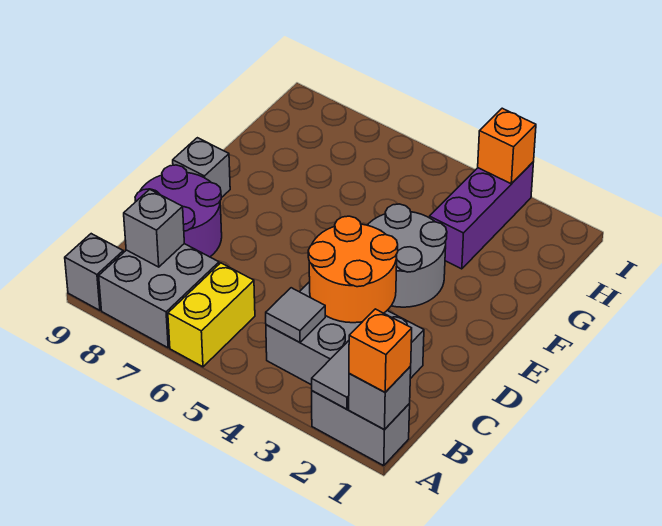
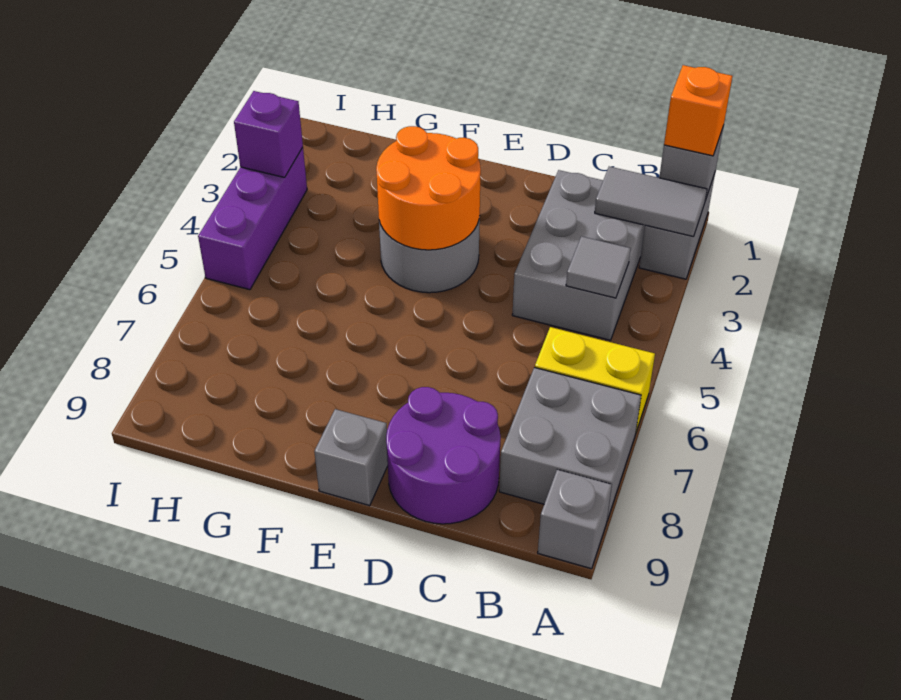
grey brick B8 level 2 -> none
orange round brick C3:D4 level 2 -> orange round brick E3:F4 level 2
purple brick G3:I3 level 1 -> purple brick I3:I5 level 1
orange brick I3 level 2 -> purple brick I3 level 2

